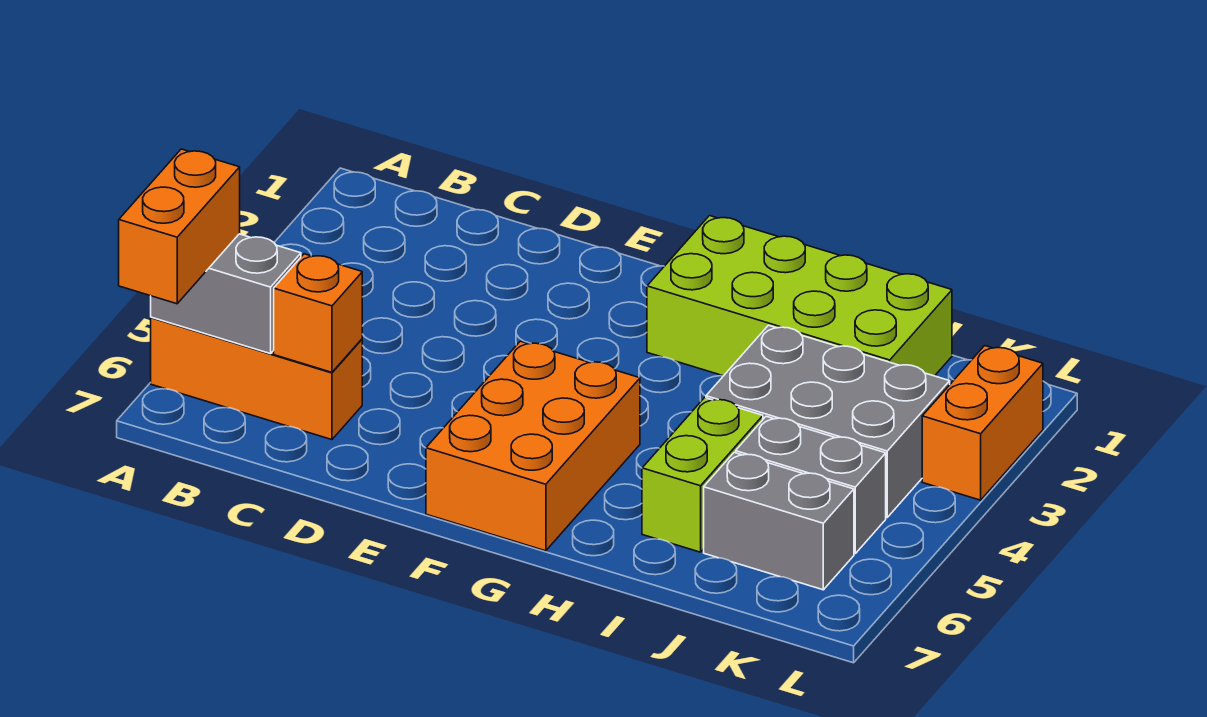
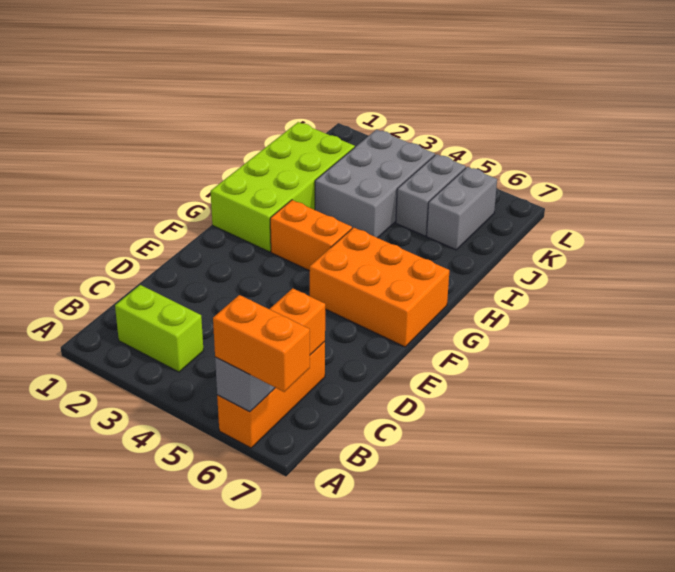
lime brick I5:I6 level 1 -> lime brick B2:B3 level 1
orange brick L2:L3 level 1 -> orange brick G3:G4 level 1

